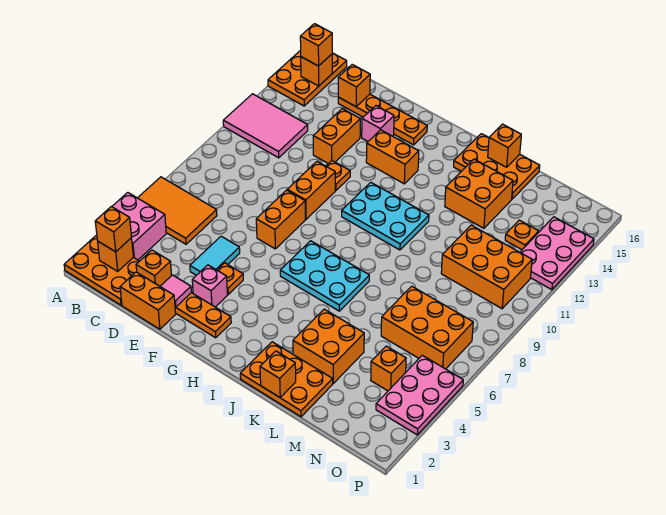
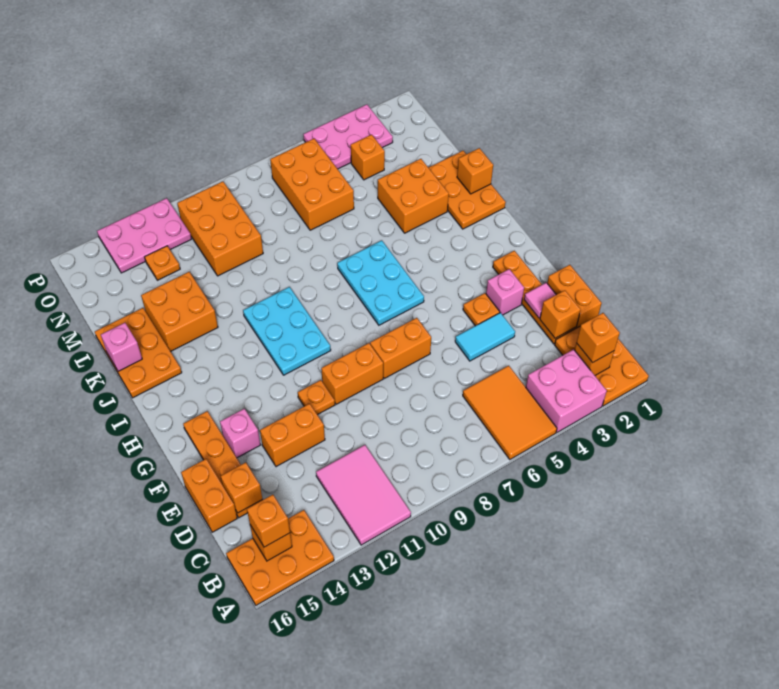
orange brick G13:H13 level 1 -> orange brick D16:E16 level 1
orange brick K16 level 2 -> pink brick K16 level 2

